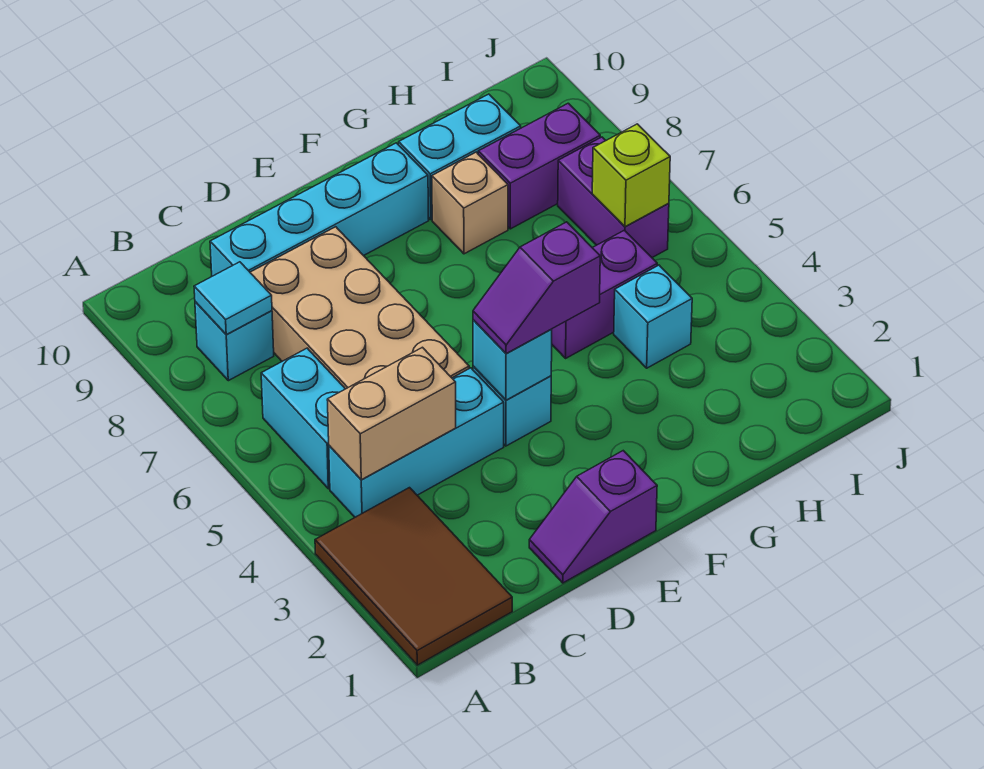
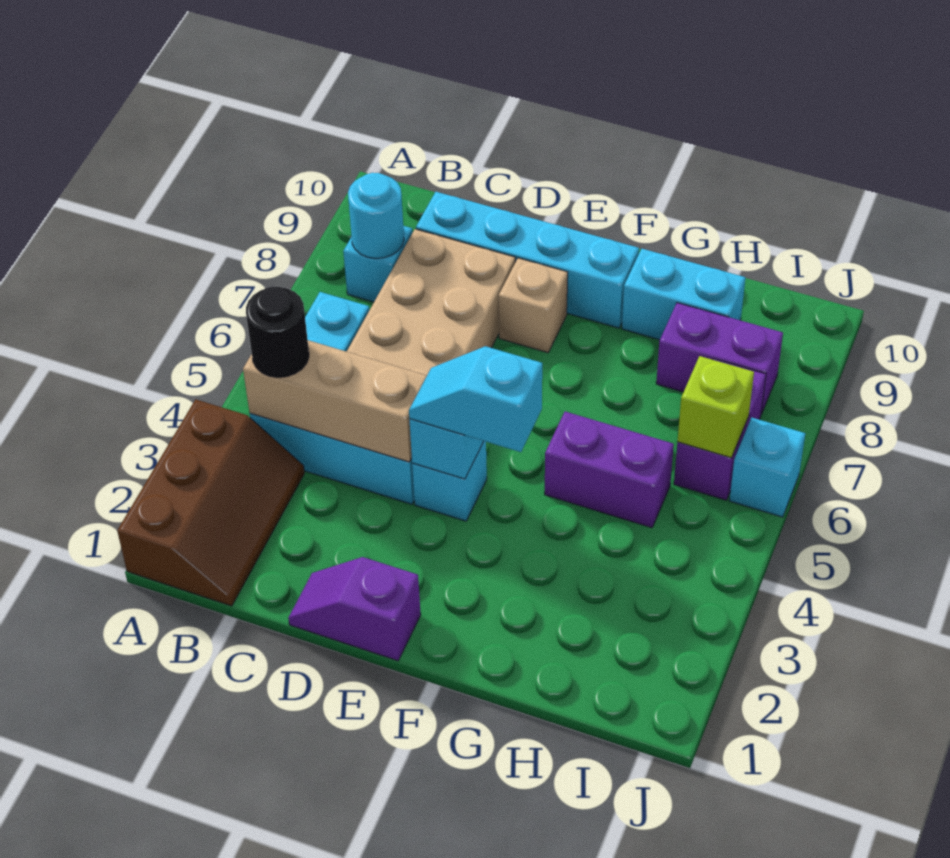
brown tile A1:B3 level 1 -> brown slope A1:B3 level 1 top A
tan brick B4:C4 level 2 -> tan brick B4:D4 level 2
none -> black round brick B4 level 3
cyan tile B8 level 2 -> cyan round brick B8 level 2
purple slope E4:F4 level 3 top F -> cyan slope E4:F4 level 3 top F
tan brick G8 level 1 -> tan brick E8 level 1
cyan brick H4 level 1 -> cyan brick J6 level 1

